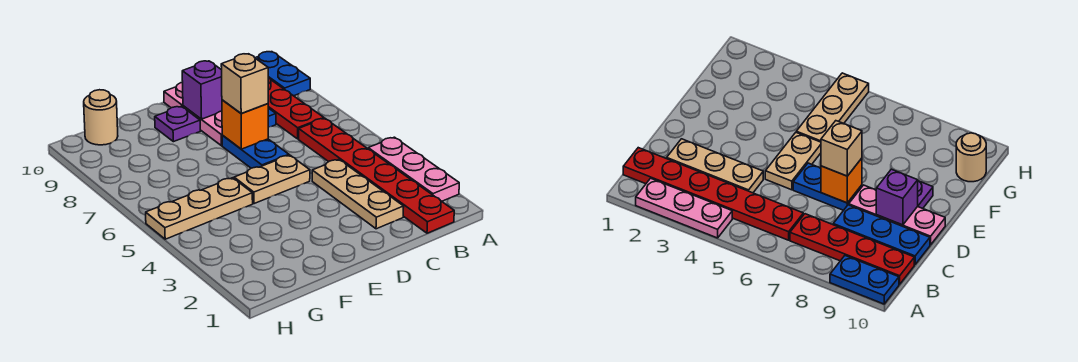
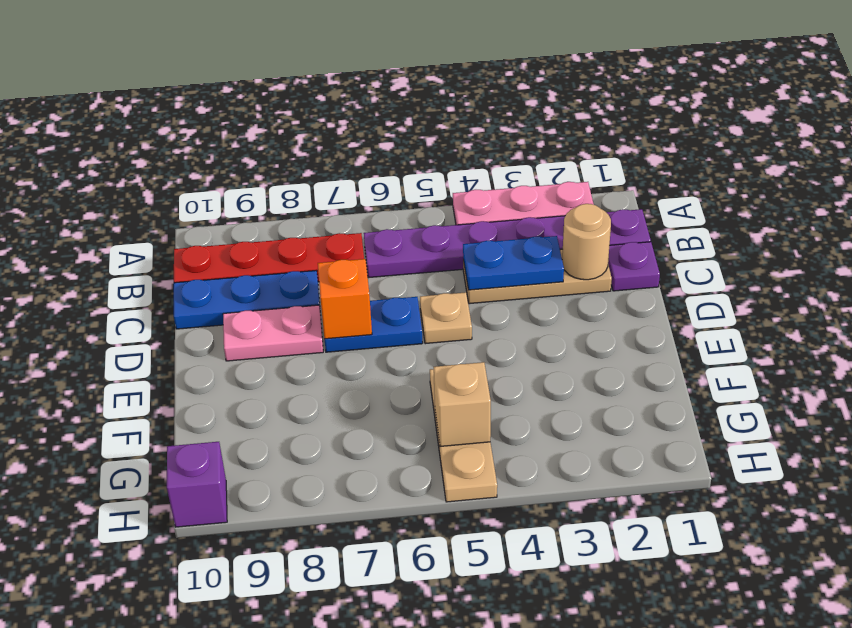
blue plate A9:A10 level 1 -> blue plate C3:C4 level 2
red plate B1:B6 level 1 -> purple plate B1:B6 level 1
tan plate D5:E5 level 1 -> tan plate D5 level 1
tan brick D7 level 3 -> tan brick G5 level 2
pink plate D8:D10 level 1 -> pink plate D8:D9 level 1
purple brick D9 level 2 -> purple brick H10 level 1
purple plate E9 level 1 -> purple plate C1 level 1
tan round brick G10 level 1 -> tan round brick C2 level 2

